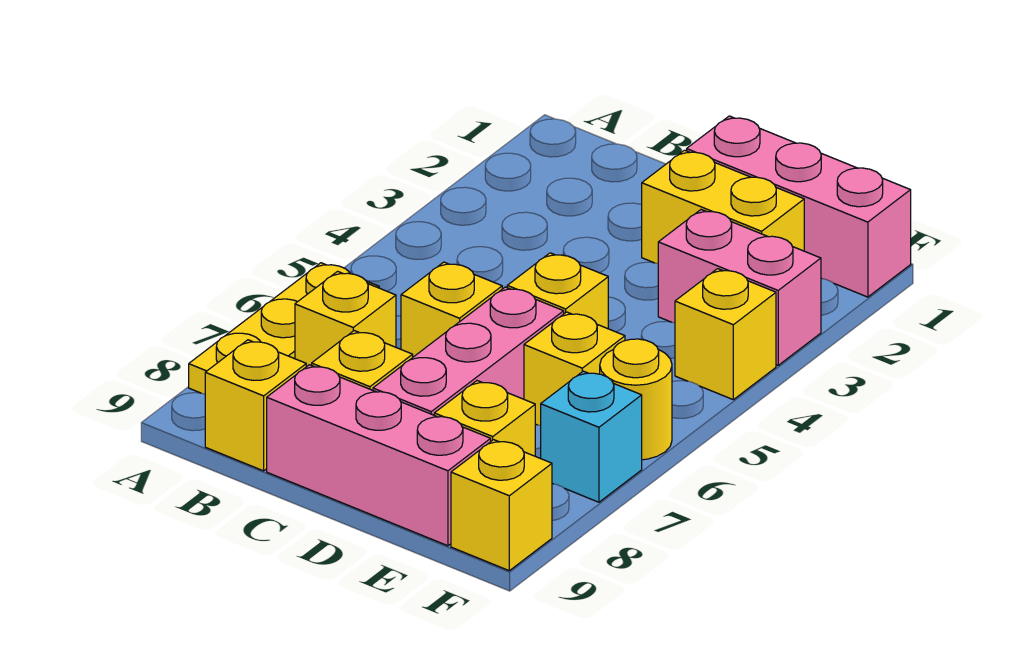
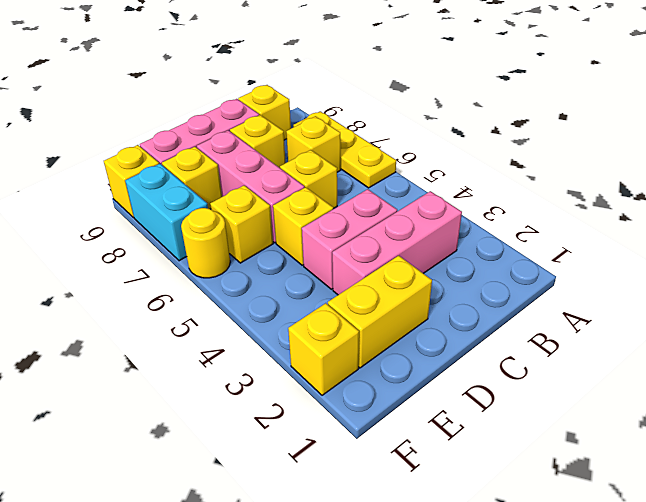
pink brick D1:F1 level 1 -> pink brick B3:D3 level 1
pink brick E3:F3 level 1 -> pink brick C4:D4 level 1
yellow brick F4 level 1 -> yellow brick F2 level 1
cyan brick F7 level 1 -> cyan brick F7:F8 level 1

